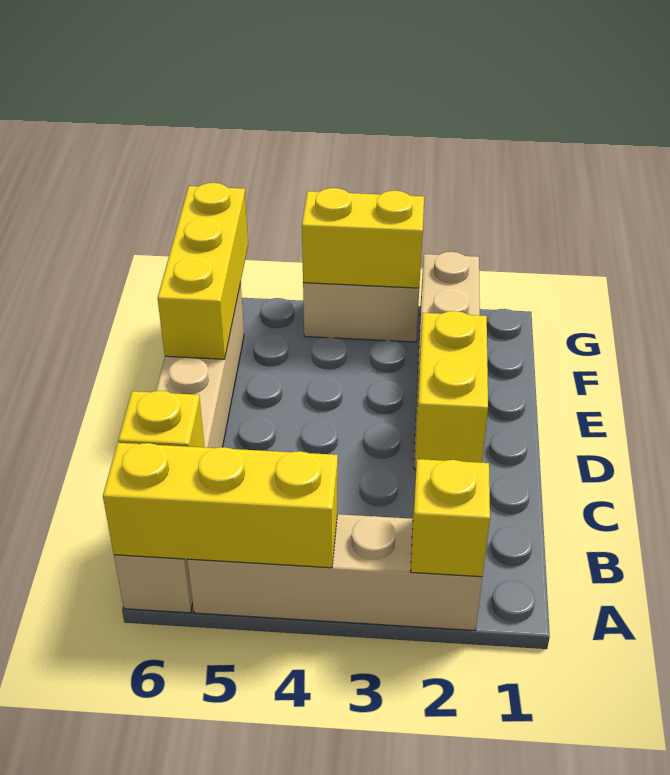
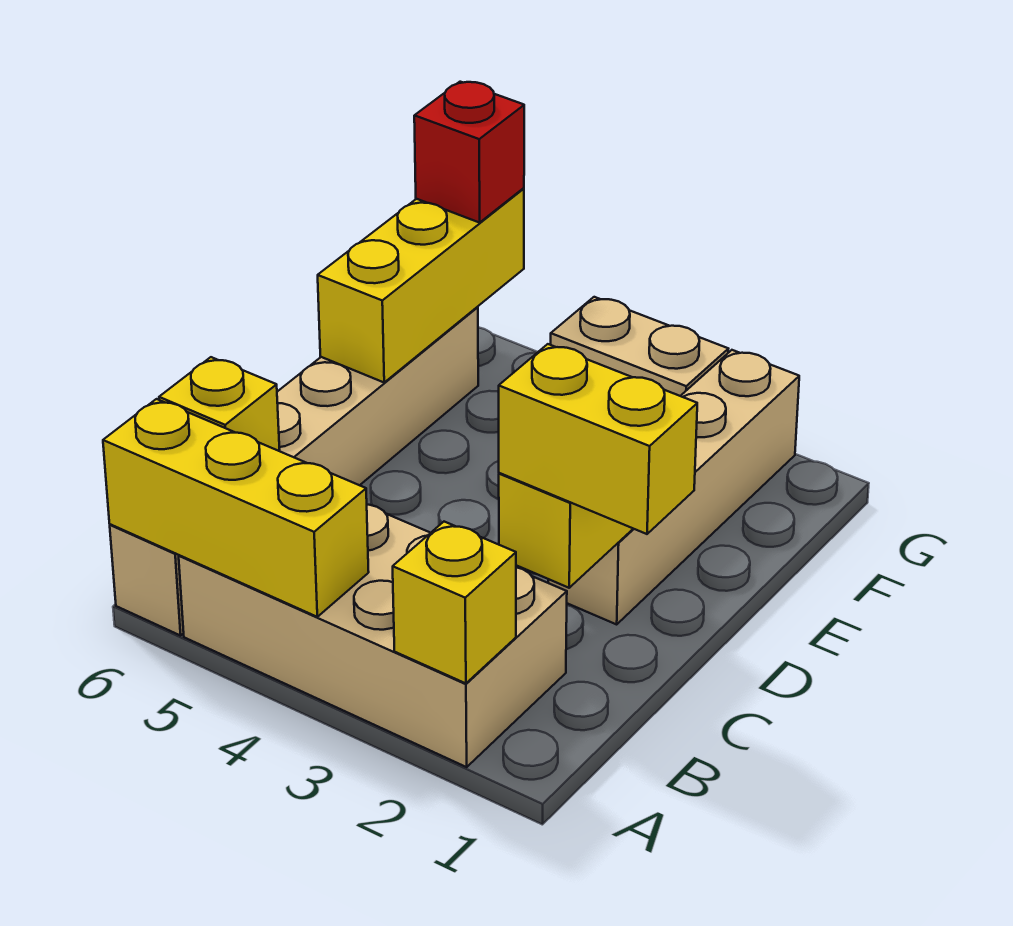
tan brick A2:A5 level 1 -> tan brick A2:B5 level 1
yellow brick G3:G4 level 2 -> yellow brick C1:C2 level 3
none -> red brick G6 level 3

